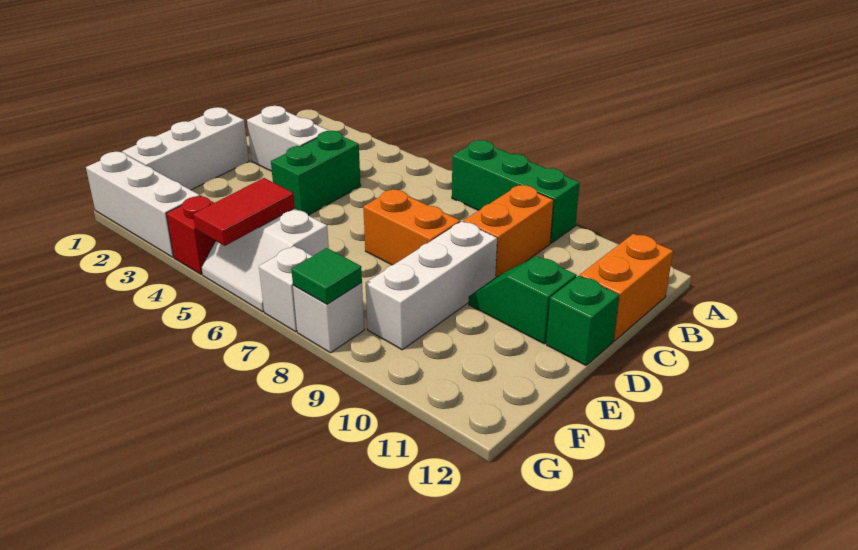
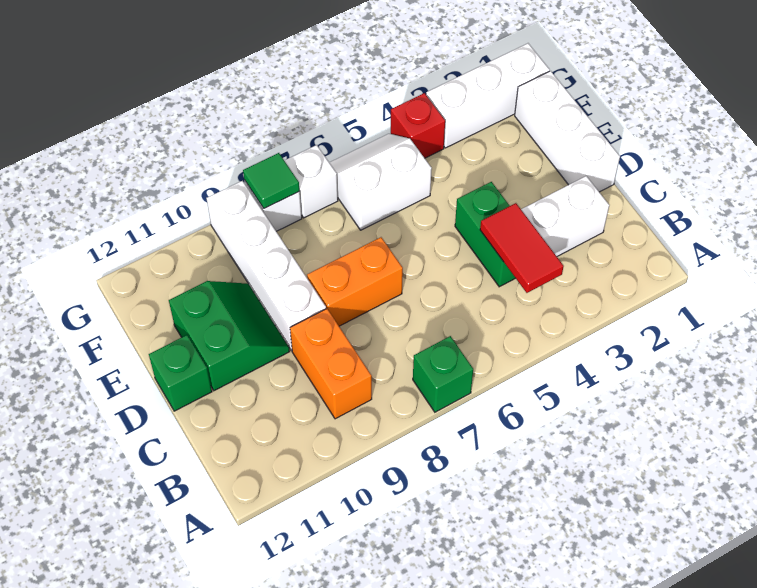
green brick A7:A9 level 1 -> green brick A7 level 1
orange brick B12:C12 level 1 -> none
white brick D9:F9 level 1 -> white brick D9:G9 level 1
green slope D10:D11 level 1 top 11 -> green slope D10:E11 level 1 top 11
red tile F5:G5 level 2 -> red tile B4:C4 level 2

